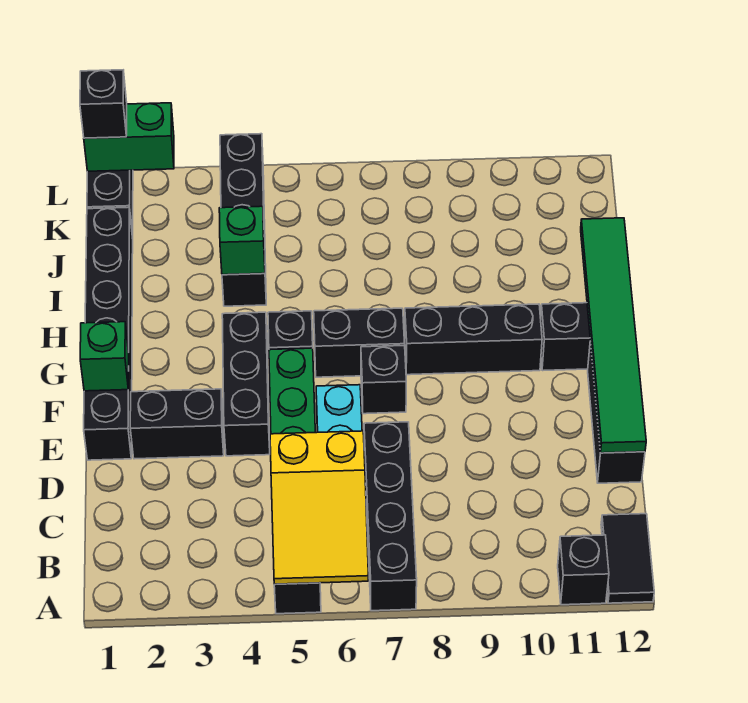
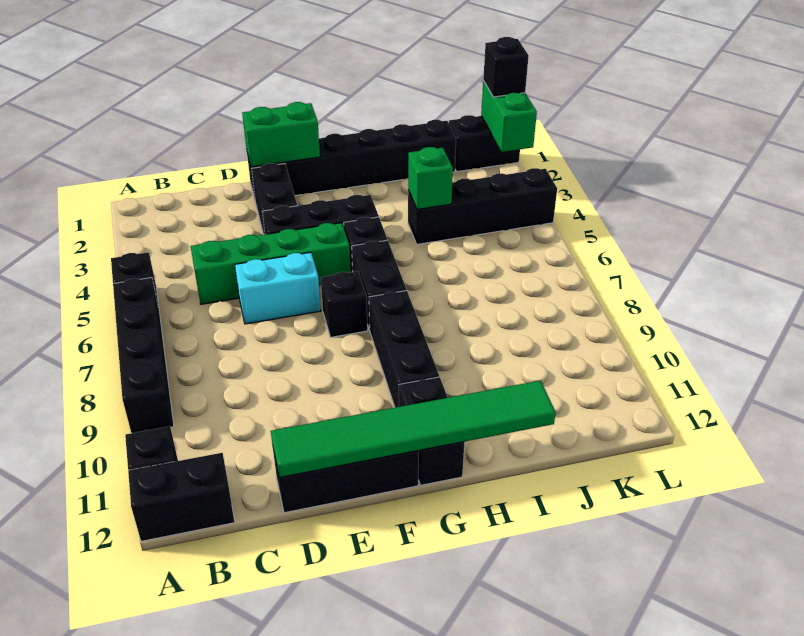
yellow slope A5:C6 level 2 top C -> none
black brick A7:D7 level 1 -> black brick A6:A9 level 1
black tile A12:B12 level 1 -> black brick A12:B12 level 1
green brick F1 level 2 -> green brick E1:F1 level 2

